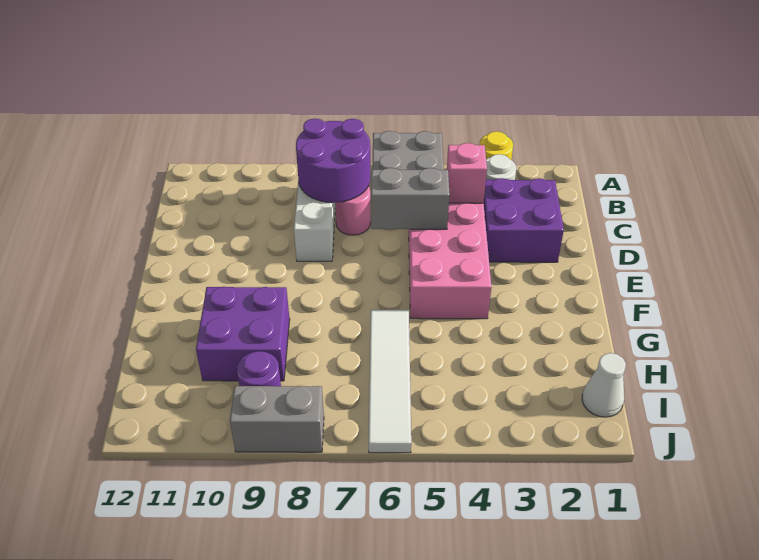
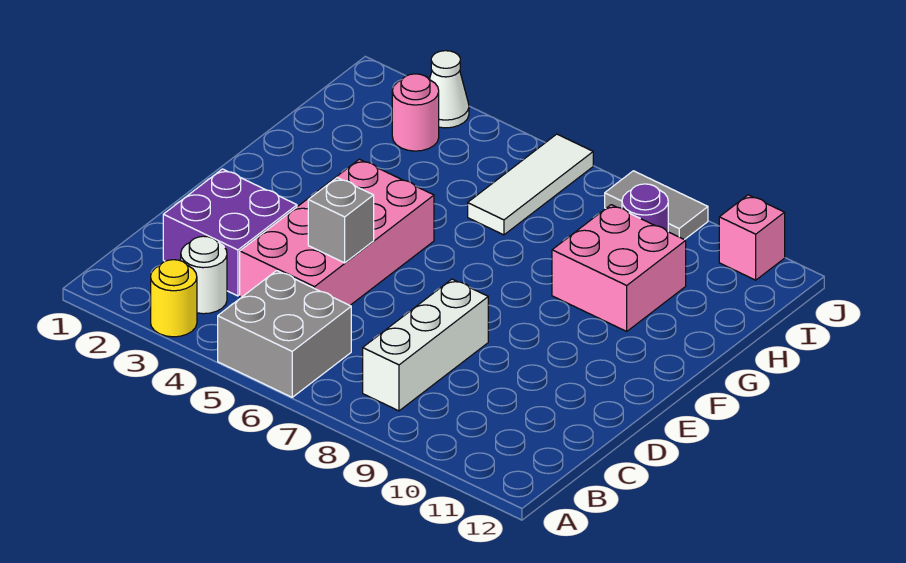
purple round brick B7:C8 level 2 -> none
pink brick C4 level 2 -> pink brick J11 level 1
pink round brick C7 level 1 -> pink round brick I3 level 1
grey brick D5:D6 level 2 -> grey brick D5 level 2
white tile G6:J6 level 1 -> white tile H6:J6 level 1
purple brick G9:H10 level 1 -> pink brick G9:H10 level 1
white cone I1 level 1 -> white cone J3 level 1
grey brick J8:J9 level 1 -> grey tile J8:J9 level 1

